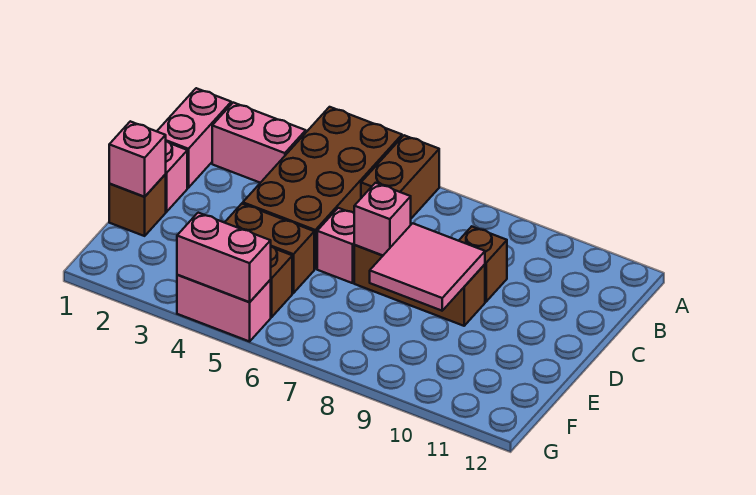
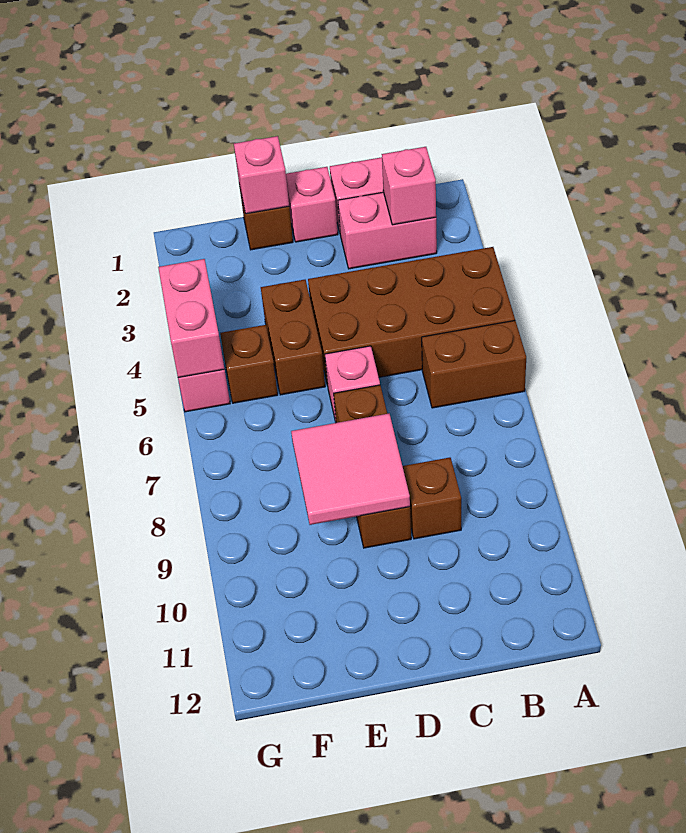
pink brick B2:B3 level 1 -> pink brick B2:C2 level 1
pink brick D7 level 2 -> pink brick B2 level 2

